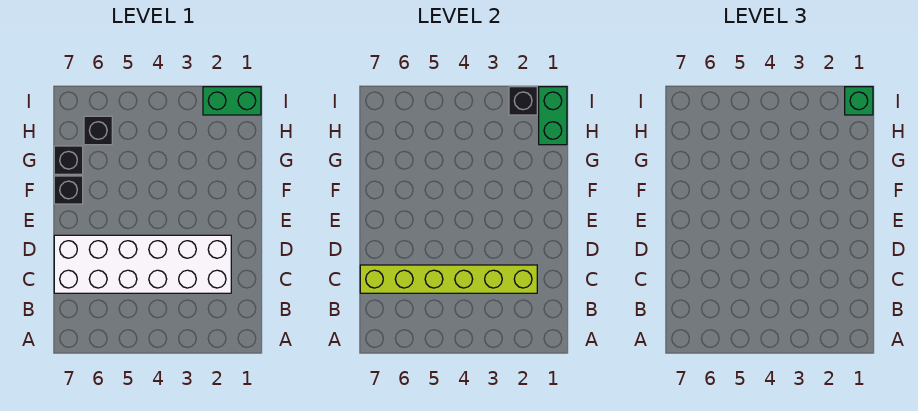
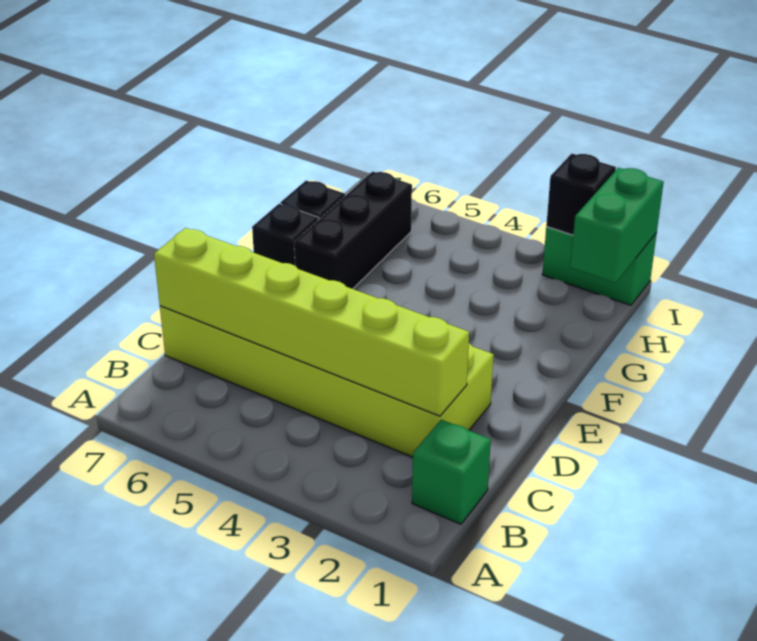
white brick C2:D7 level 1 -> lime brick C2:D7 level 1
black brick H6 level 1 -> black brick F6:H6 level 1
green brick I1 level 3 -> green brick B1 level 1

